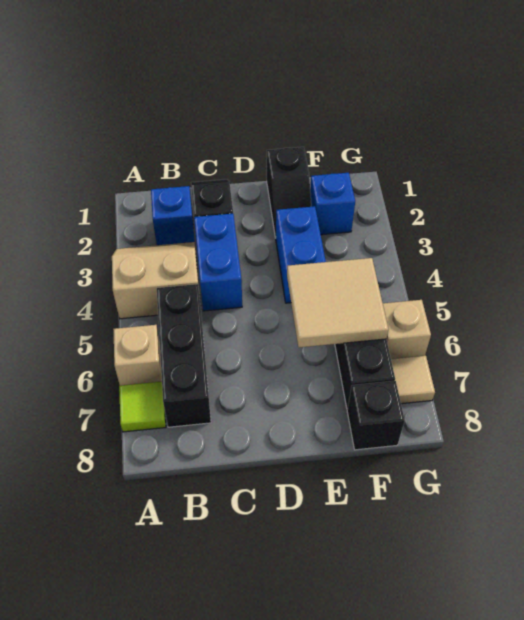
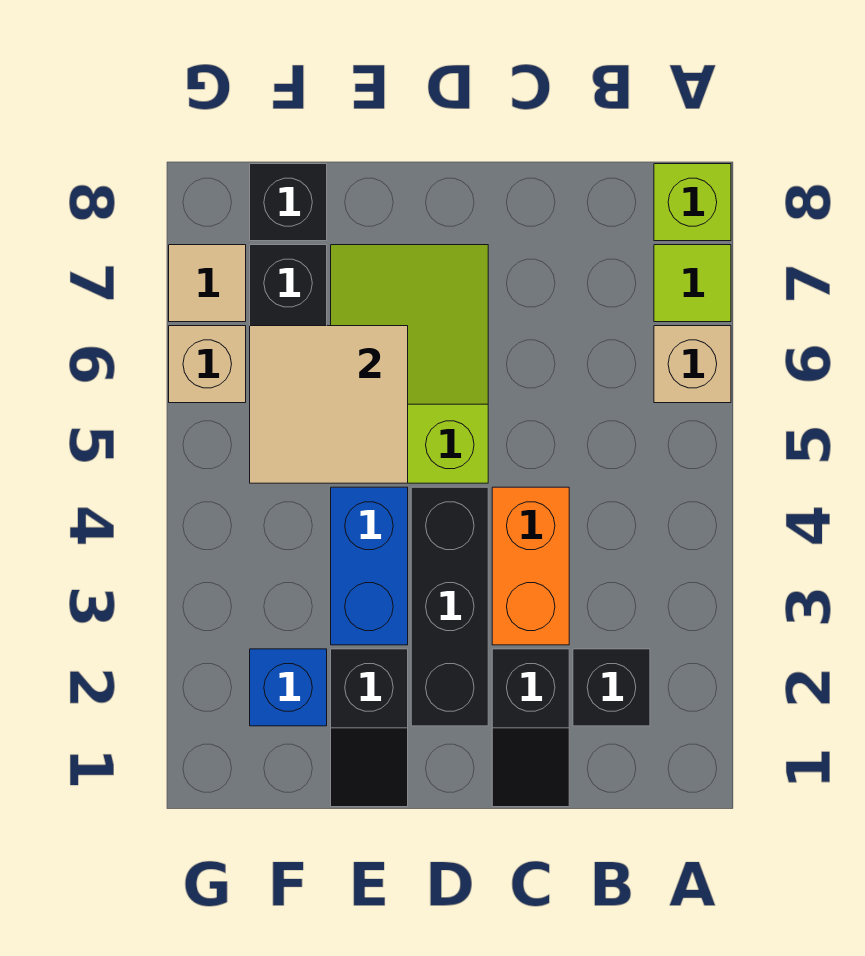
tan slope A3:B4 level 1 top 4 -> none
none -> lime brick A8 level 1
blue brick B2 level 1 -> black brick B2 level 1
black brick B5:B7 level 1 -> black brick D2:D4 level 1
blue brick C3:C4 level 1 -> orange brick C3:C4 level 1
none -> lime slope D5:E7 level 1 top 5
black slope E1:E2 level 1 top 1 -> black slope E1:E2 level 1 top 2

